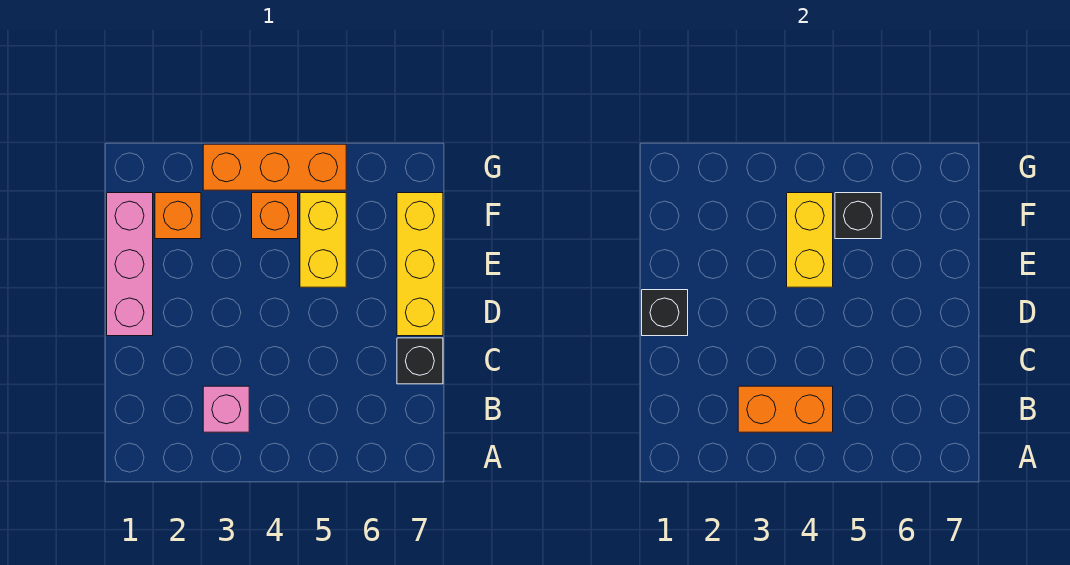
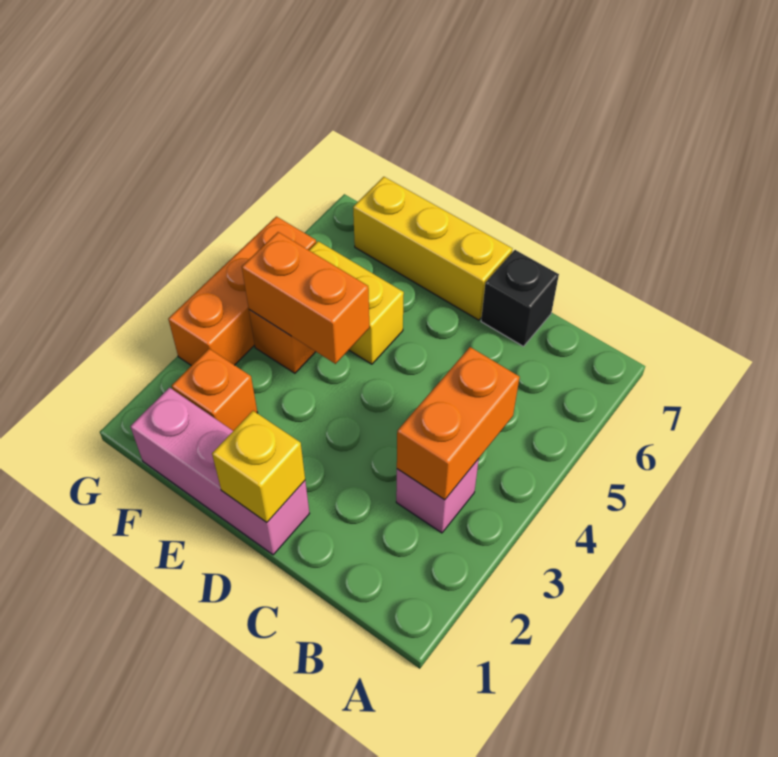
black brick D1 level 2 -> yellow brick D1 level 2
yellow brick E4:F4 level 2 -> orange brick E4:F4 level 2
black brick F5 level 2 -> none

